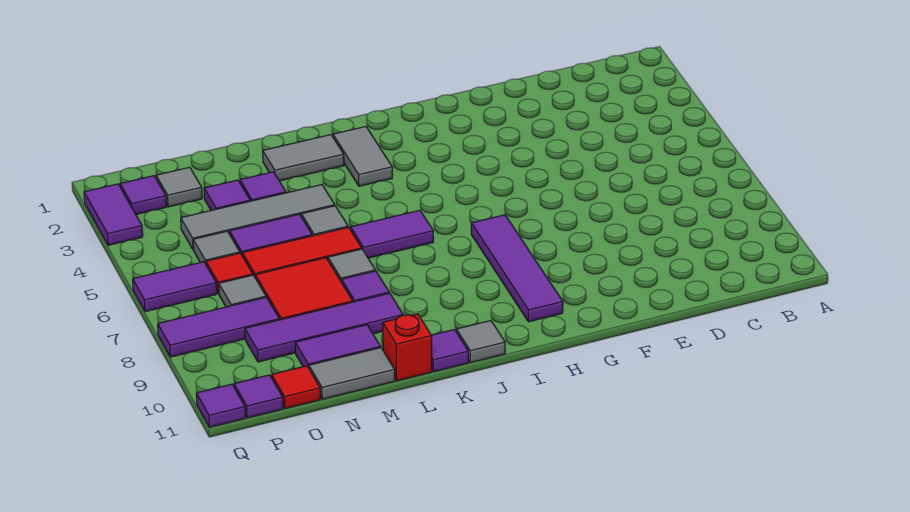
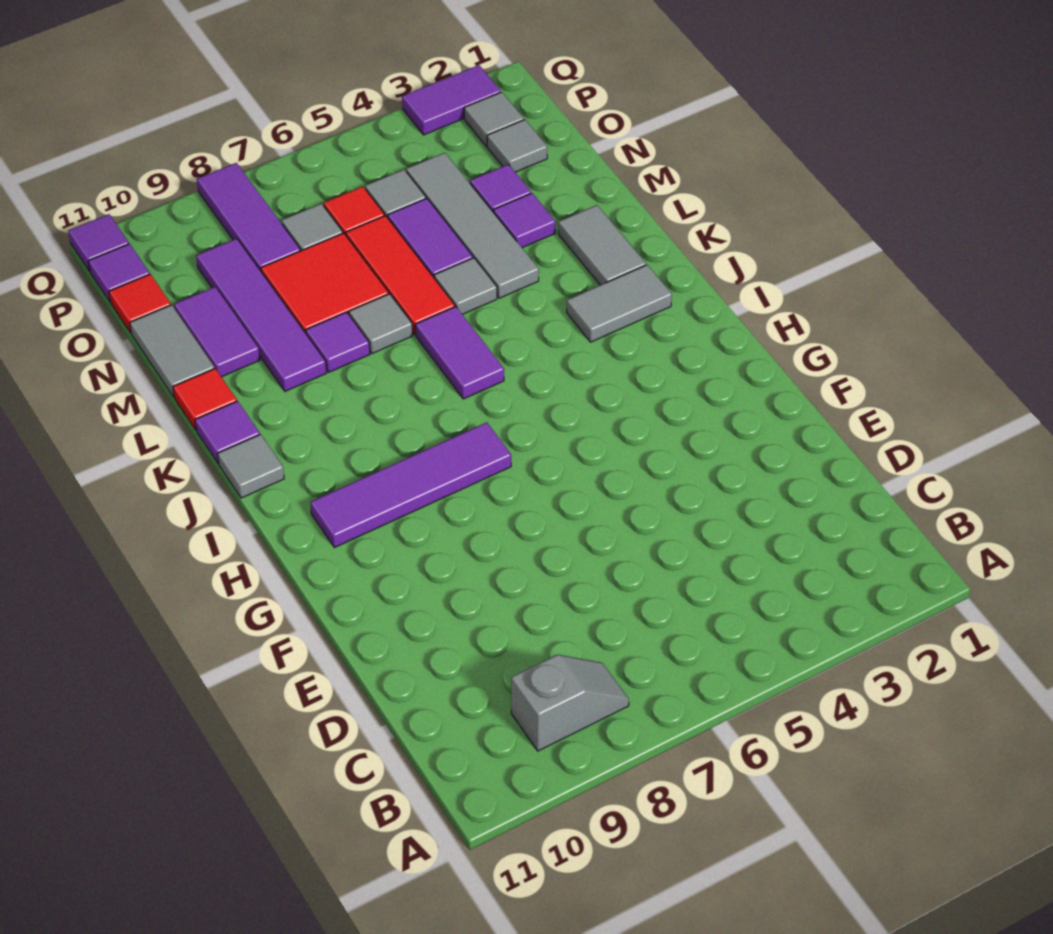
none -> grey slope B8:B9 level 1 top 9
red brick L11 level 1 -> red tile L11 level 1
purple tile P2 level 1 -> grey tile P2 level 1
purple tile P6:Q6 level 1 -> none

